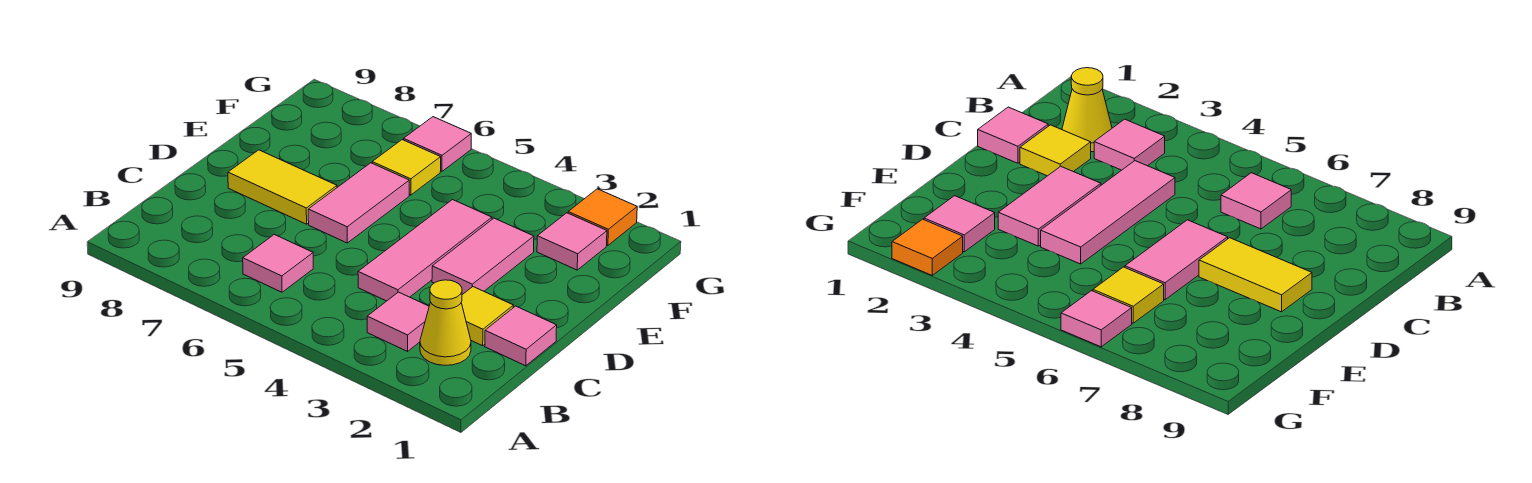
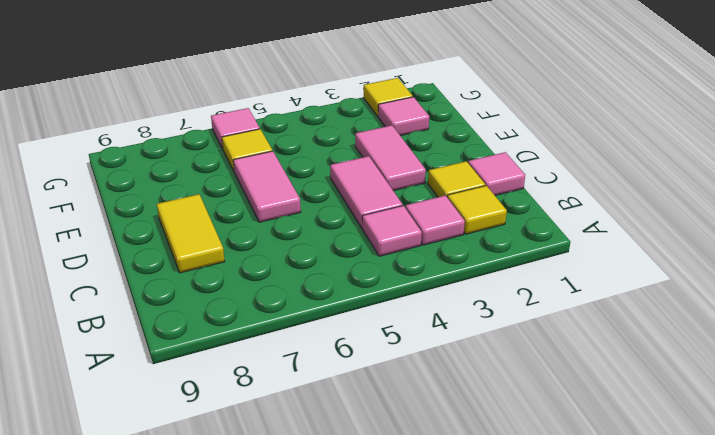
yellow cone B2 level 1 -> yellow tile B2 level 1
pink tile B6 level 1 -> pink tile B4 level 1
pink tile C4:E4 level 1 -> pink tile C4:D4 level 1
yellow tile D7:D8 level 1 -> yellow tile C8:D8 level 1
orange tile G2 level 1 -> yellow tile G2 level 1

